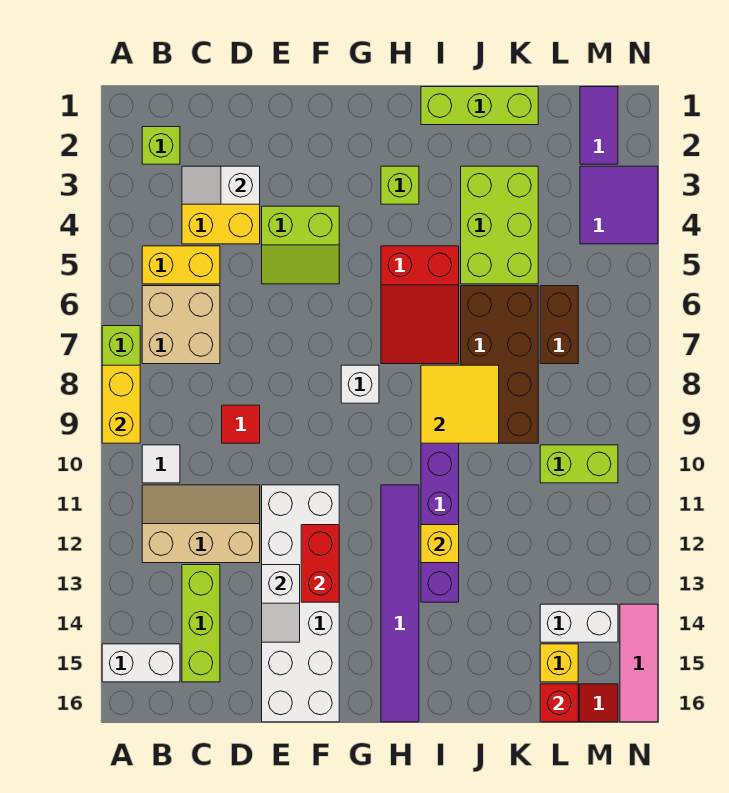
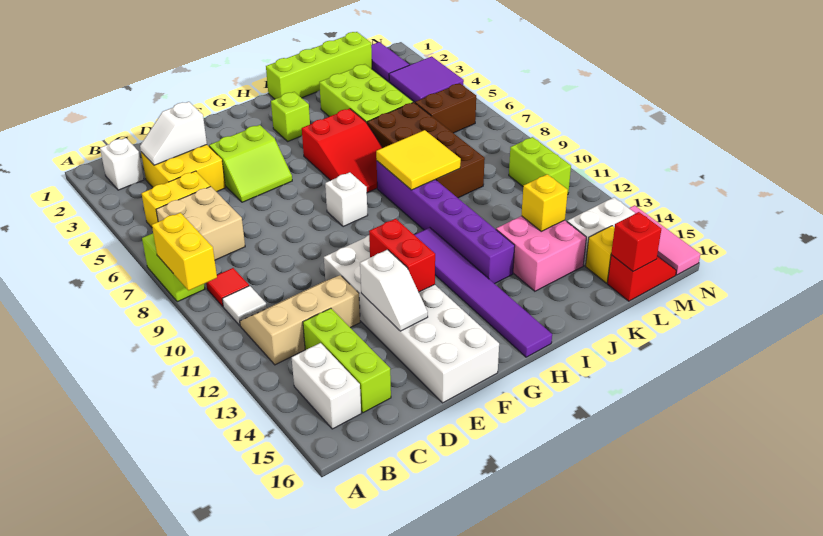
white brick A15:B15 level 1 -> white brick B14:B15 level 1
lime brick B2 level 1 -> white brick B2 level 1
red tile D9 level 1 -> red tile B9 level 1
lime brick I1:K1 level 1 -> lime brick I1:L1 level 1
yellow brick I12 level 2 -> yellow brick K13 level 2
none -> pink brick J13:K14 level 1
brown brick L6:L7 level 1 -> brown brick L6:M6 level 1
lime brick L10:M10 level 1 -> lime brick M10:M11 level 1

